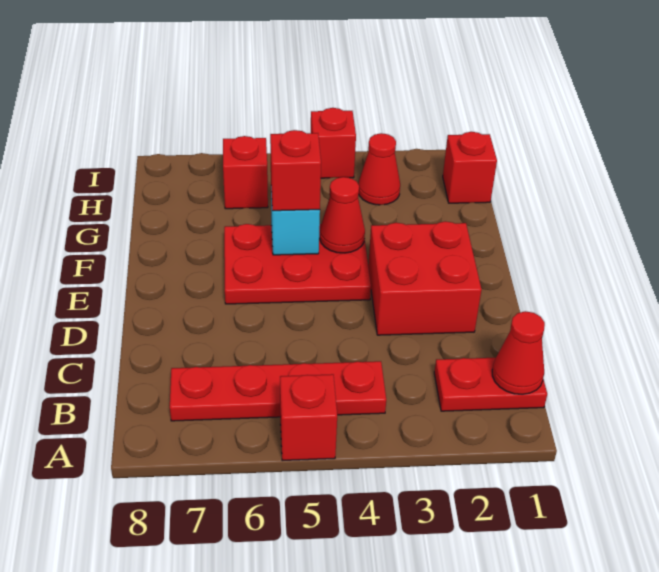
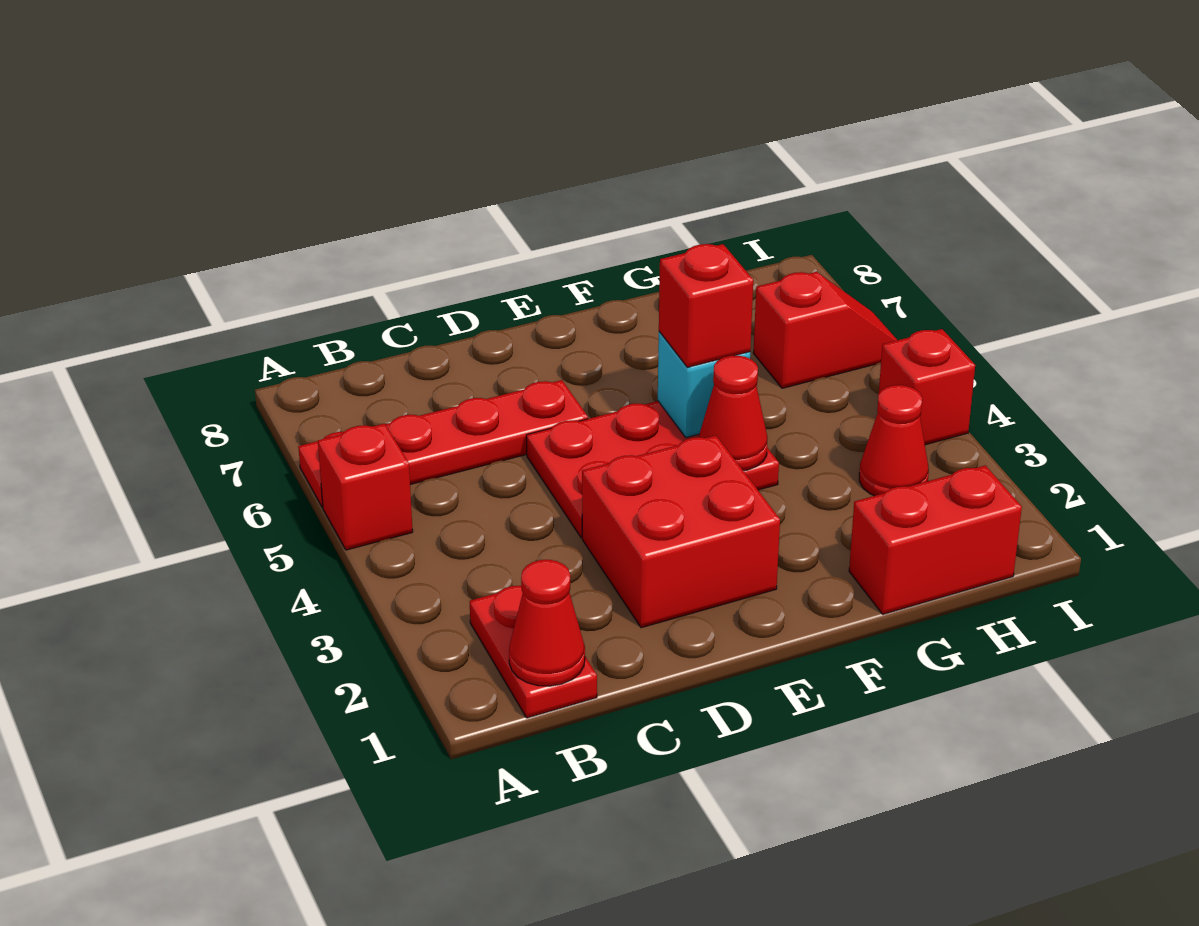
red plate B4:B7 level 1 -> red plate A6:D6 level 1
red plate E4:F6 level 1 -> red plate D4:F5 level 1
red brick H1 level 1 -> red brick G1:H1 level 1

